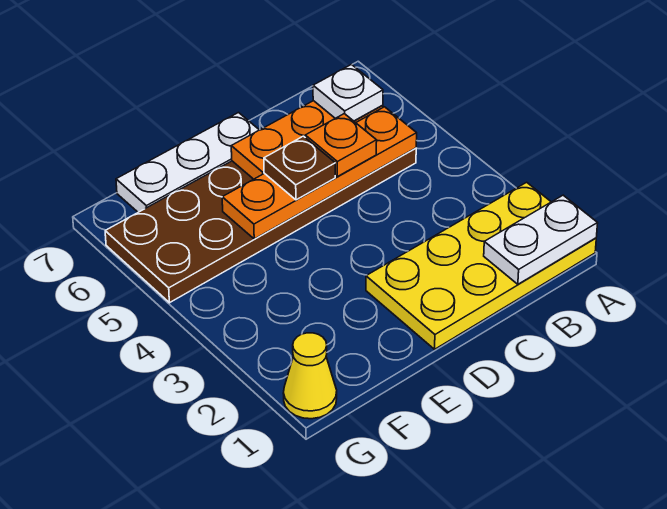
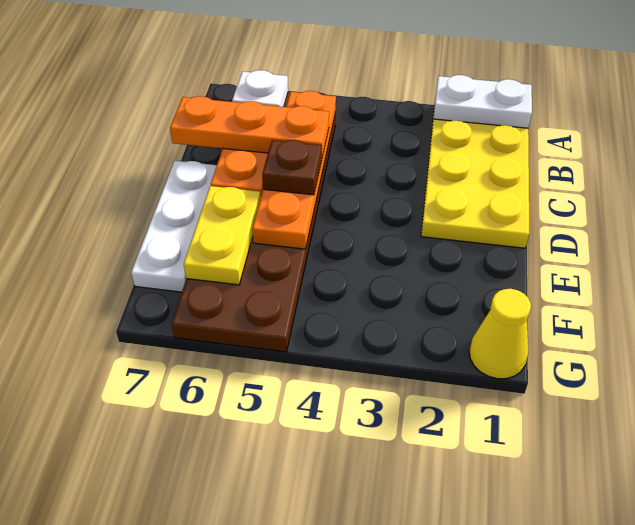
white plate A1:B1 level 2 -> white plate A1:A2 level 2
orange plate C5 level 3 -> orange plate C5:C7 level 3
none -> yellow plate E6:F6 level 2

